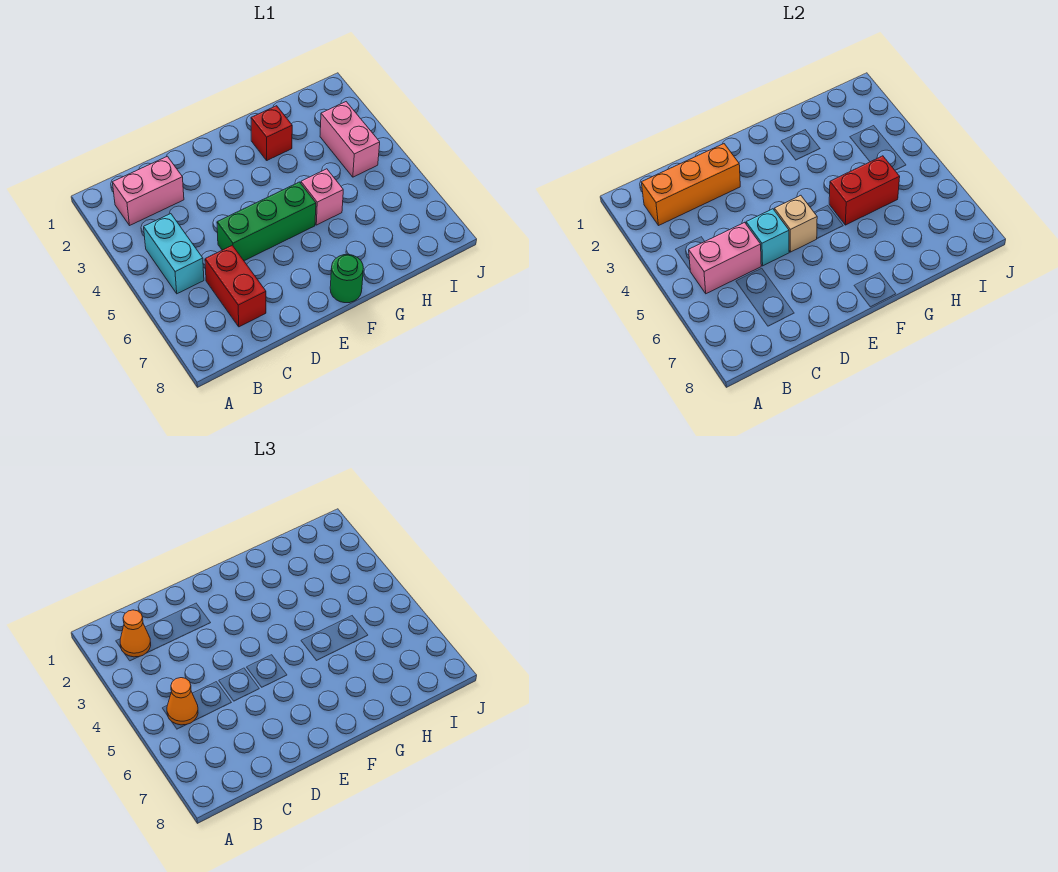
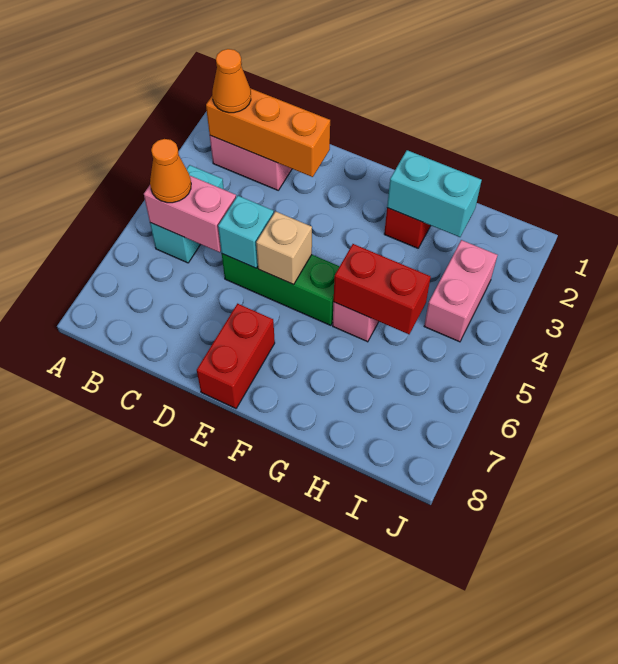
red brick C6:C7 level 1 -> red brick E7:E8 level 1
green round brick F8 level 1 -> none
none -> cyan brick G2:H2 level 2

